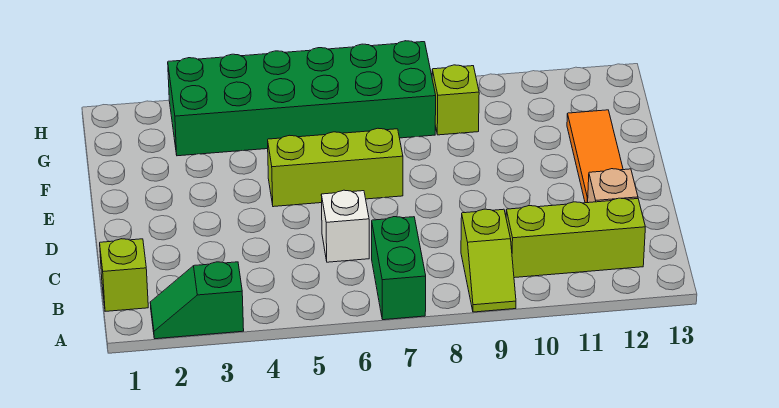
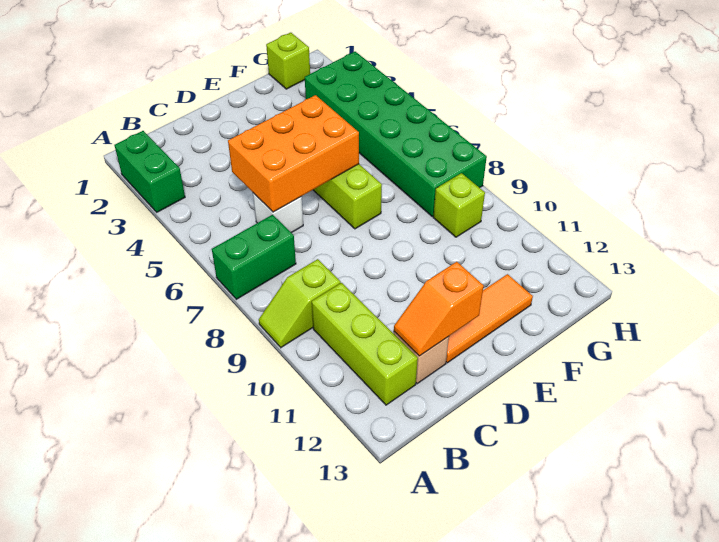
green slope A2:A3 level 1 top 3 -> green brick A2:A3 level 1
lime brick B1 level 1 -> lime brick G1 level 1
none -> orange brick C5:E6 level 2
none -> orange slope C12:D12 level 2 top D

